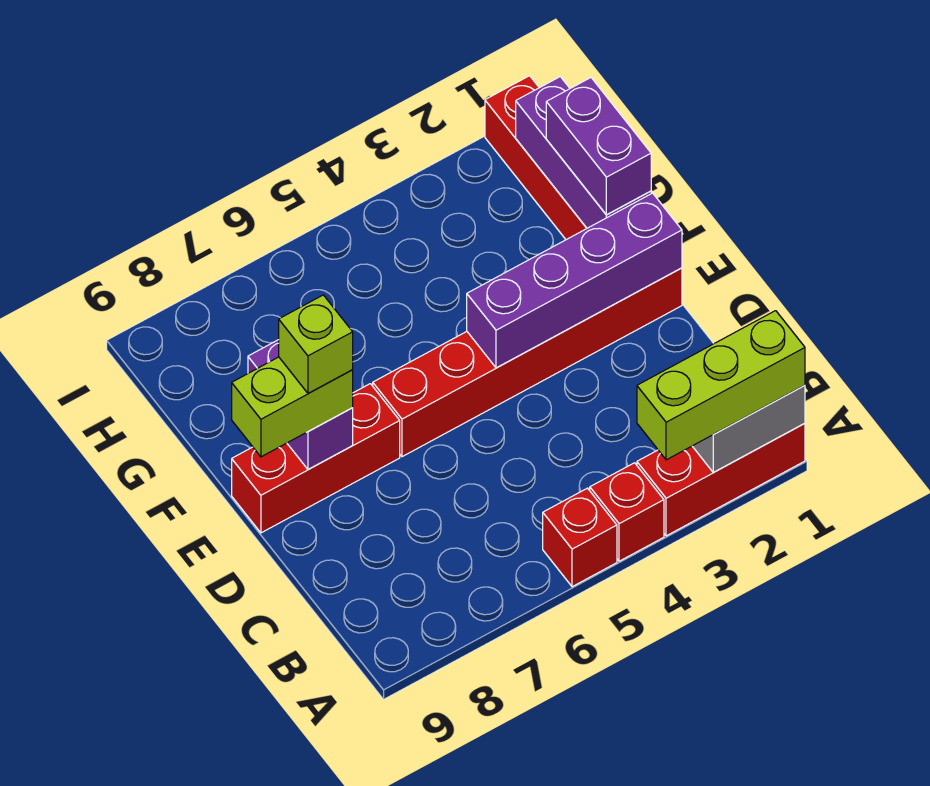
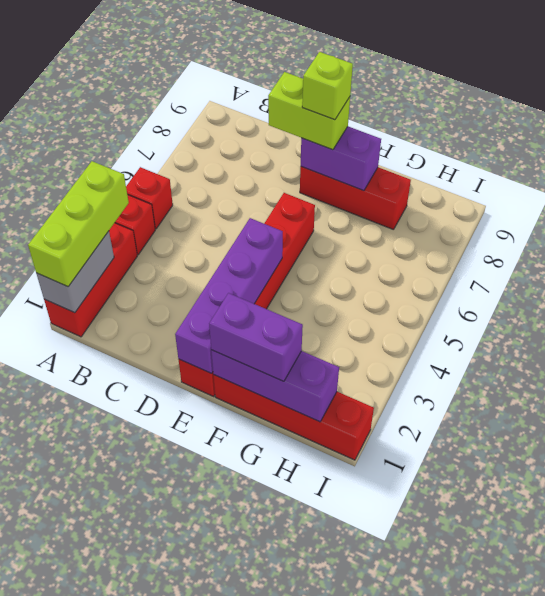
red brick E7:E9 level 1 -> red brick E8:G8 level 1
lime brick E8:E9 level 3 -> lime brick D8:E8 level 3

